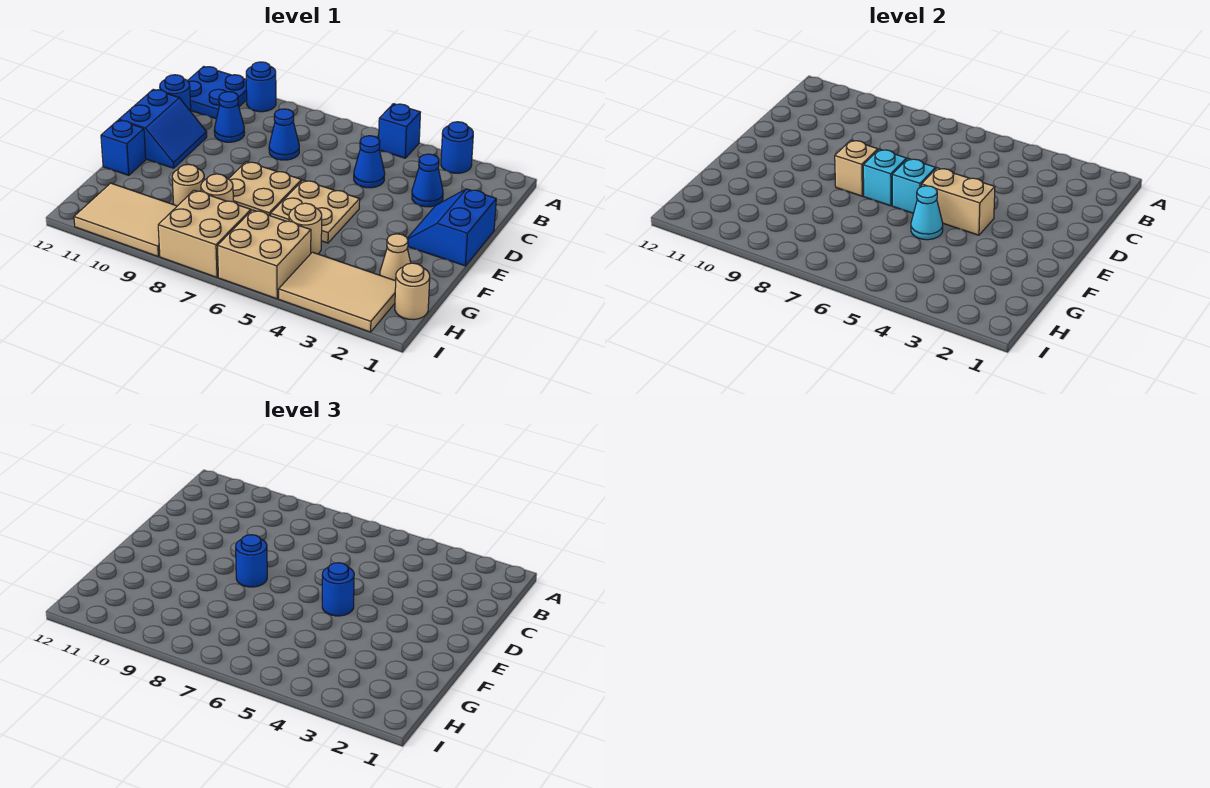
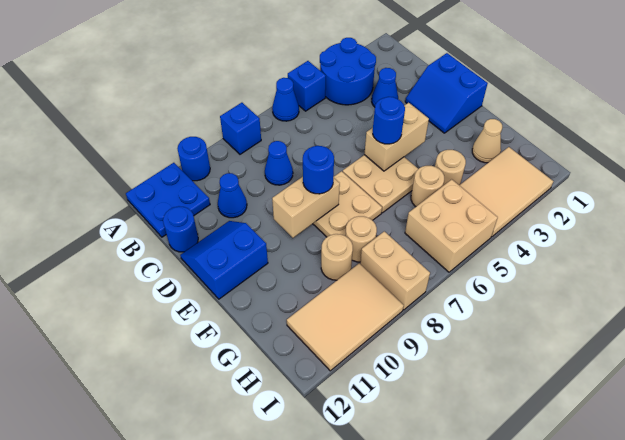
blue round brick A3 level 1 -> blue round brick A3:B4 level 1
blue cone C5 level 1 -> blue cone A6 level 1
blue slope D11:E12 level 1 top 12 -> blue slope D11:E12 level 1 top E
cyan brick E6 level 2 -> none
cyan brick E7 level 2 -> none
tan brick E8 level 2 -> tan brick E8:E9 level 2
cyan cone F5 level 2 -> none
blue brick F12 level 1 -> blue brick A8 level 1
tan round brick H1 level 1 -> tan round brick G4 level 1
tan brick H7:I8 level 1 -> tan brick H8:I8 level 1

